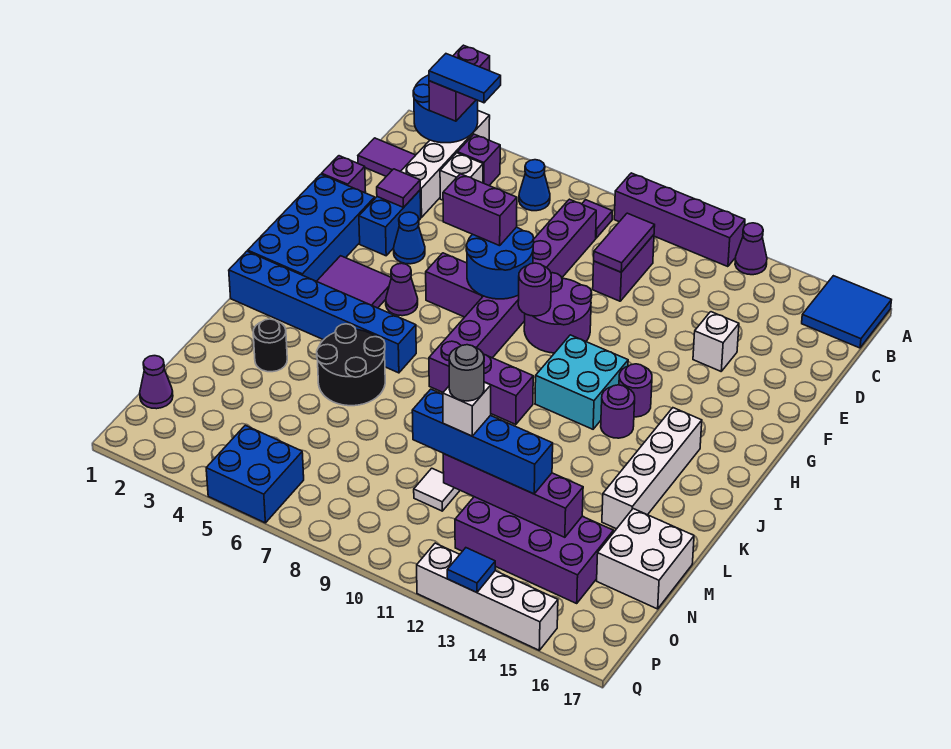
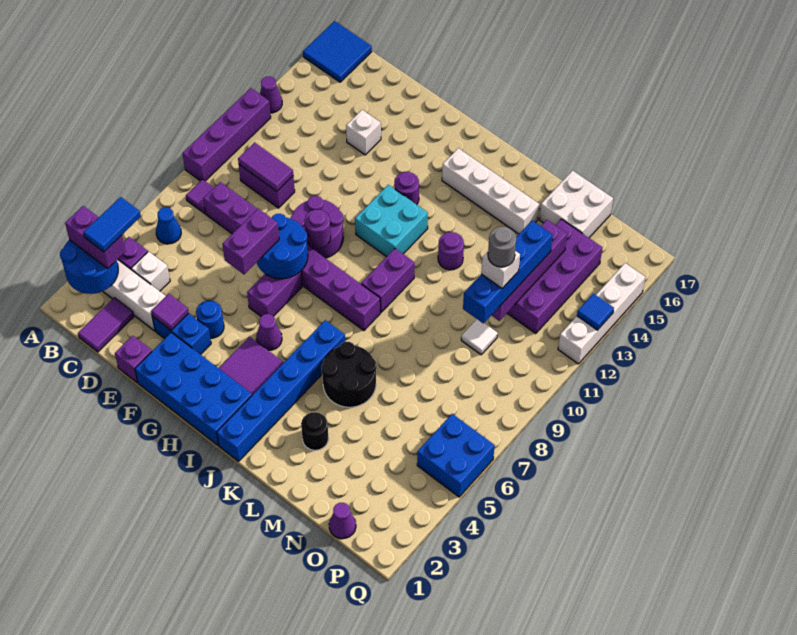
blue cone F4 level 1 -> blue round brick F4 level 1
purple round brick I13 level 1 -> purple round brick K12 level 1

